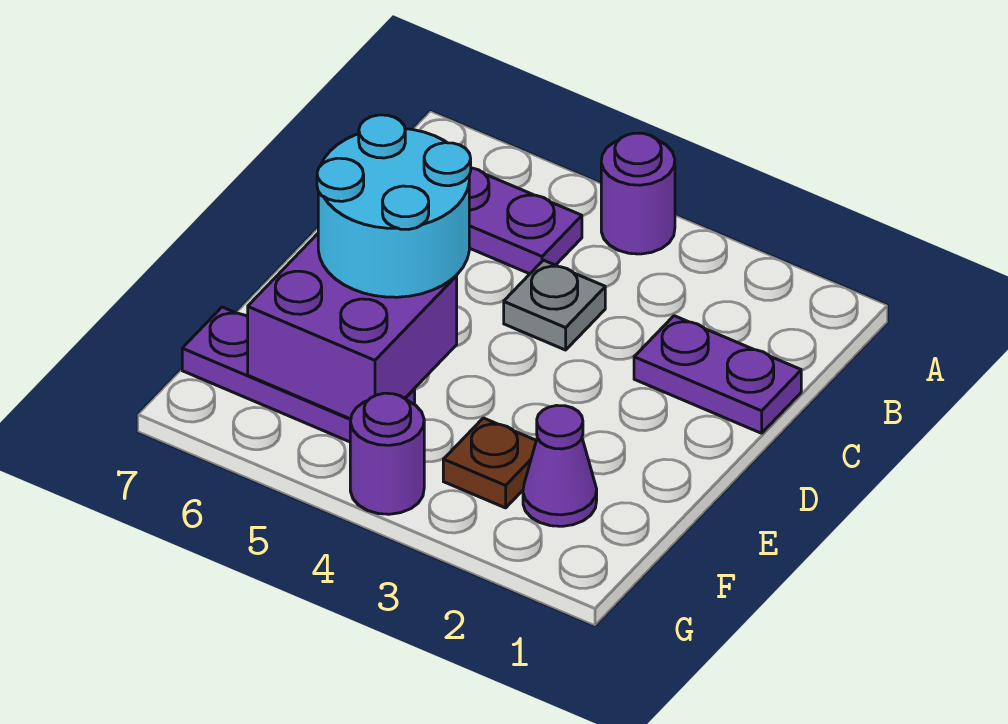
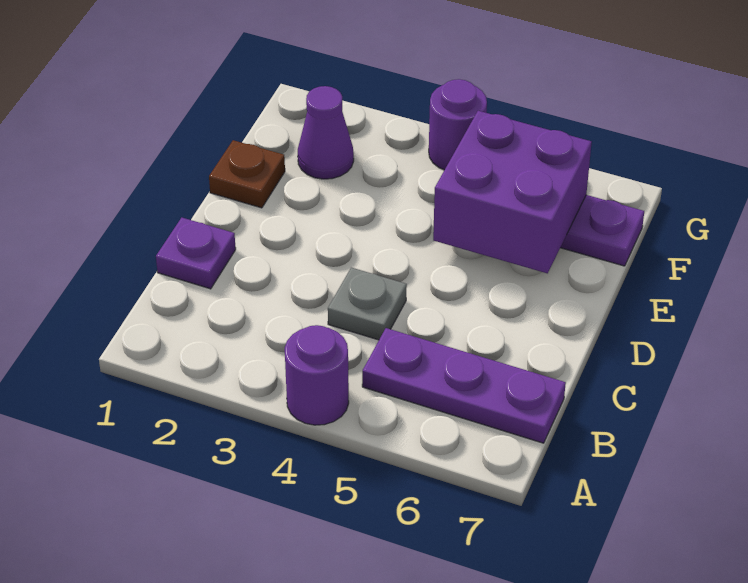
purple plate C1:C2 level 1 -> purple plate C1 level 1
cyan round brick D5:E6 level 3 -> none
brown plate F3 level 1 -> brown plate E1 level 1

